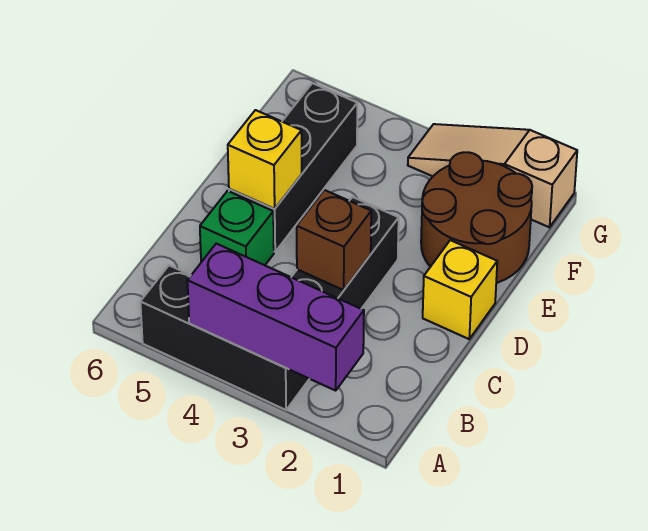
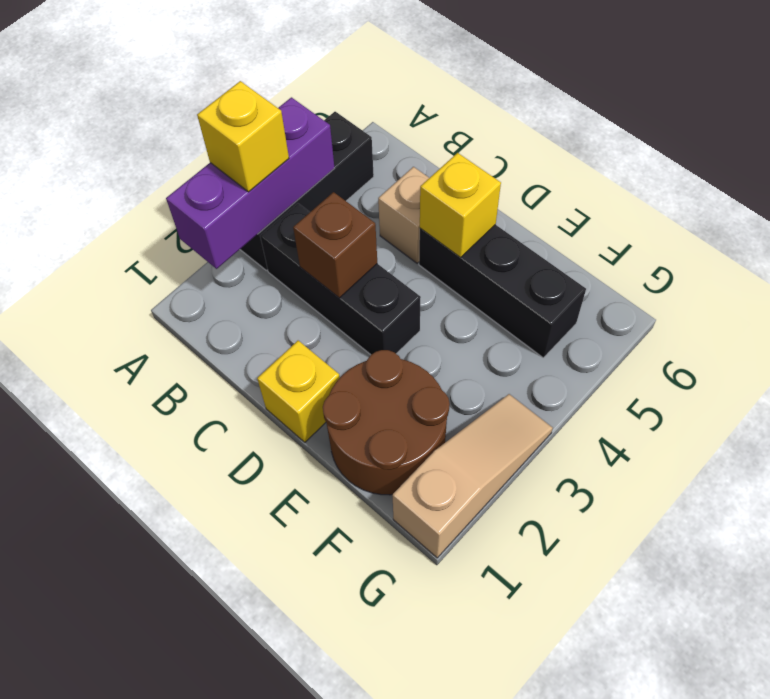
none -> yellow brick A3 level 3
green brick C5 level 1 -> tan brick C5 level 1

